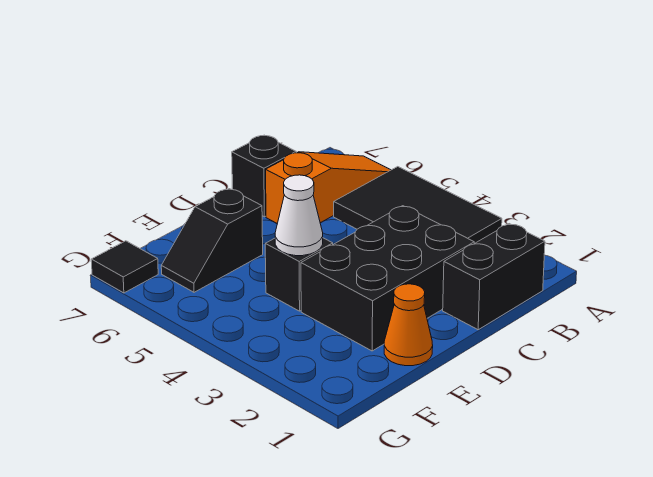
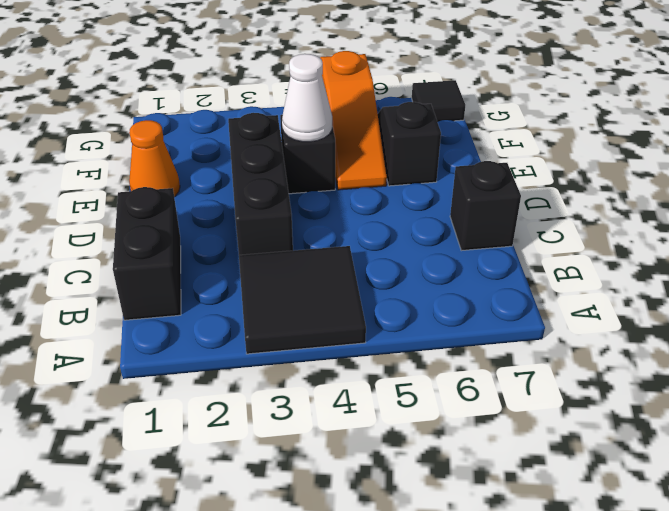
black tile A3:B5 level 1 -> black tile A3:B4 level 1
orange slope A6:C6 level 1 top C -> orange slope E5:G5 level 1 top G
black brick C2:E3 level 1 -> black brick C3:E3 level 1

